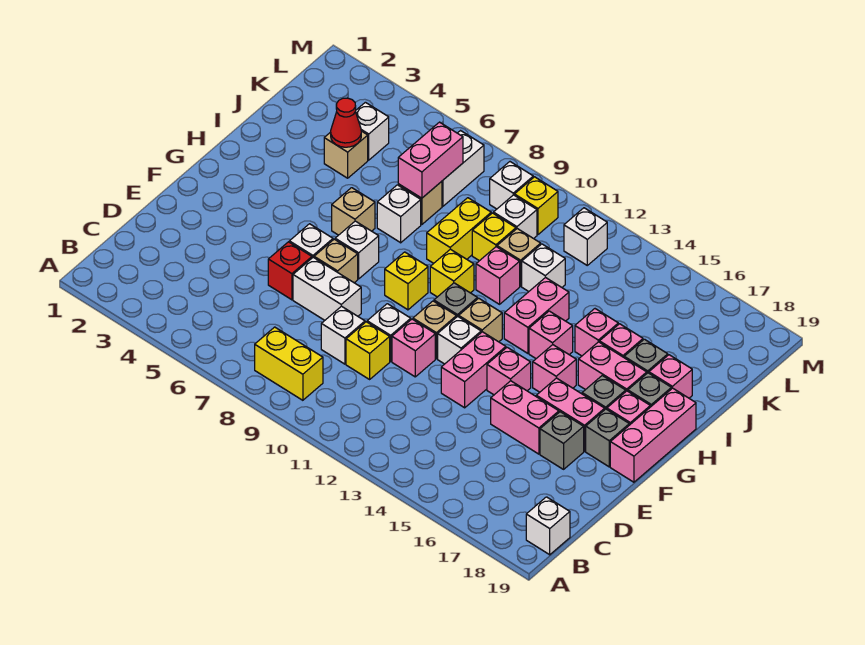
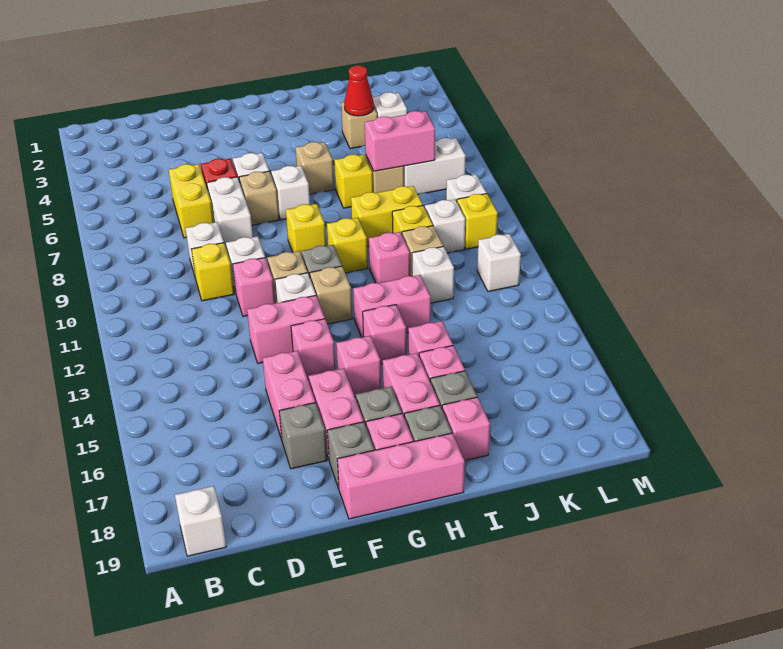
yellow brick B8:B9 level 1 -> yellow brick D6:D7 level 1
white brick I7 level 1 -> yellow brick I7 level 1

